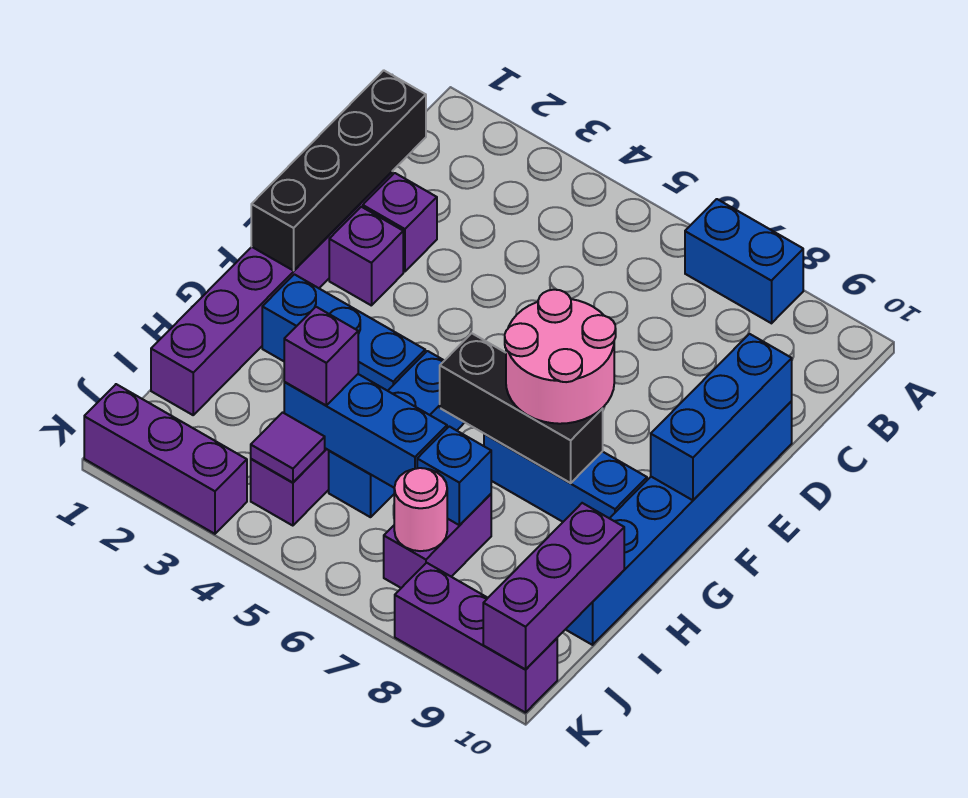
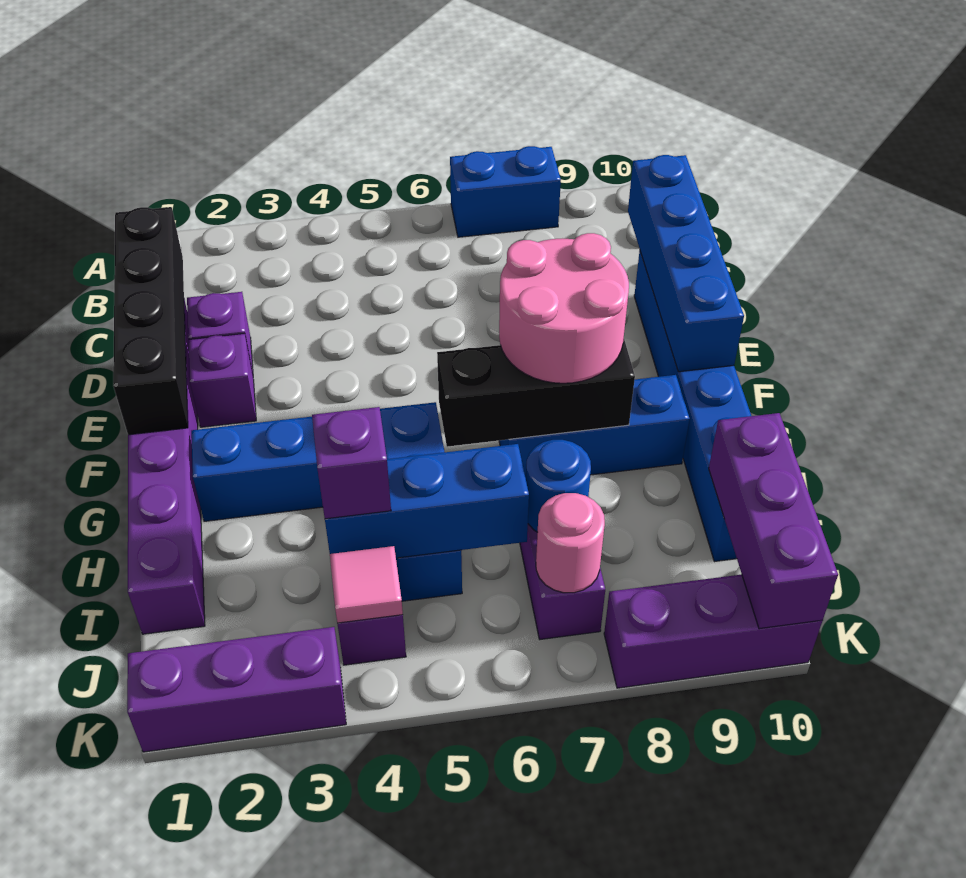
blue brick D10:F10 level 2 -> blue brick C10:F10 level 2
blue brick I7 level 2 -> blue round brick I7 level 2
purple tile J4 level 2 -> pink tile J4 level 2

